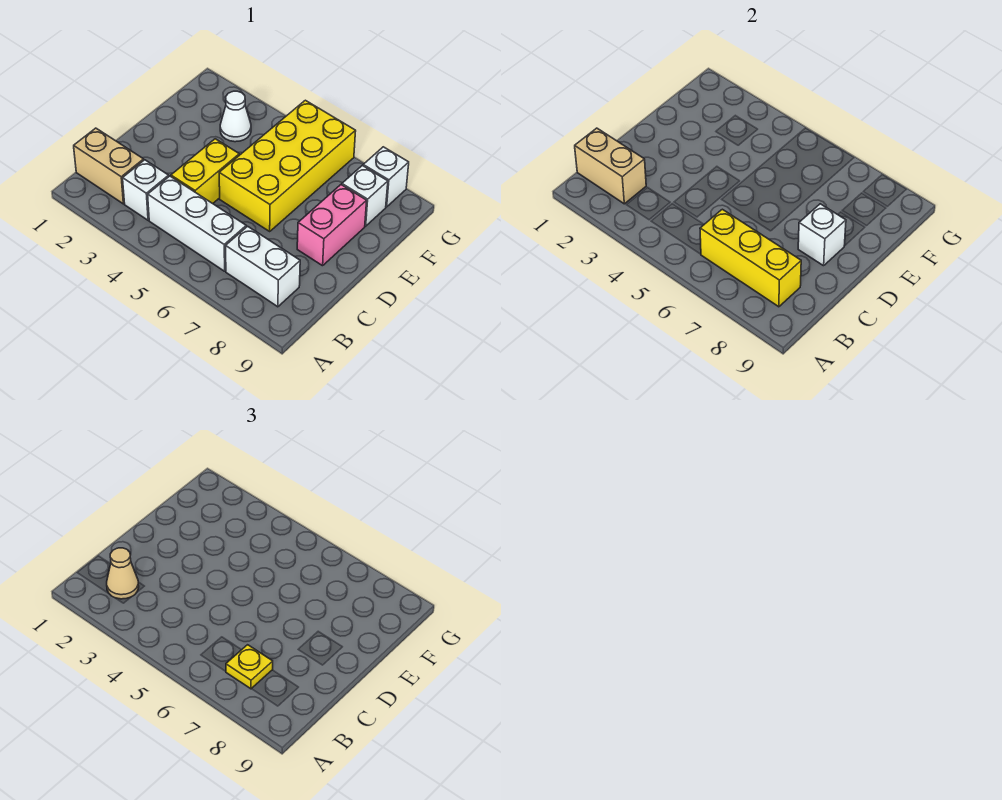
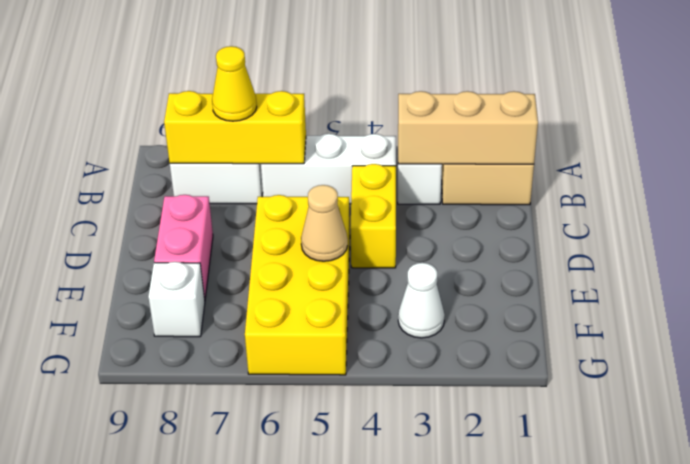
tan brick B1:B2 level 2 -> tan brick B1:B3 level 2
tan cone B2 level 3 -> tan cone E5 level 2
yellow plate B7 level 3 -> yellow cone B7 level 3
white brick D8 level 2 -> none
white brick G8 level 1 -> none

